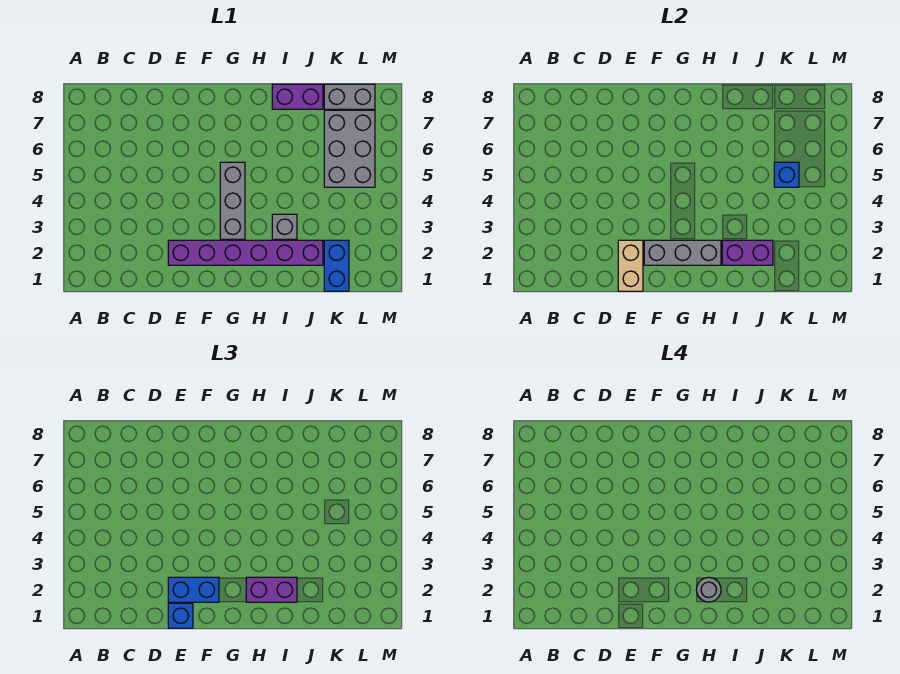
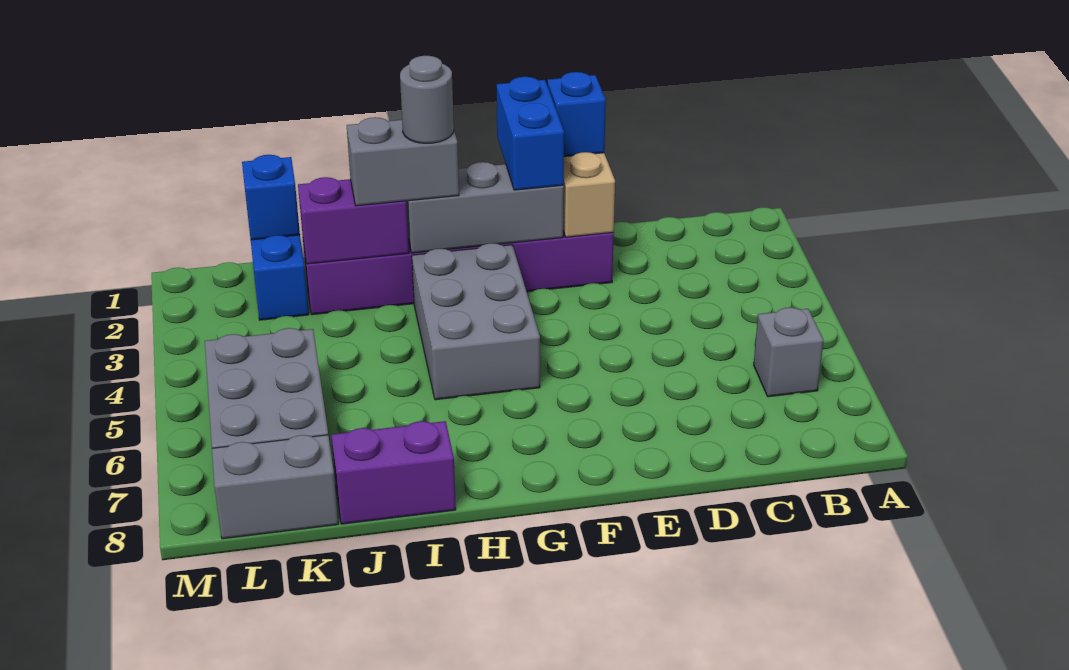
blue brick E2:F2 level 3 -> blue brick F1:F2 level 3
grey brick G3:G5 level 1 -> grey brick G3:H5 level 1
purple brick H2:I2 level 3 -> grey brick H2:I2 level 3
grey brick I3 level 1 -> grey brick B6 level 1
blue brick K5 level 2 -> blue brick K1 level 2

